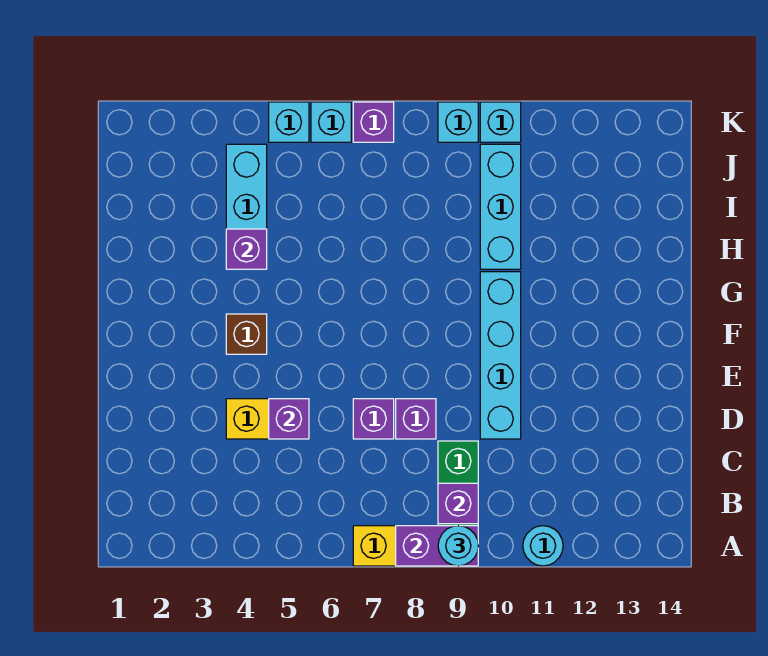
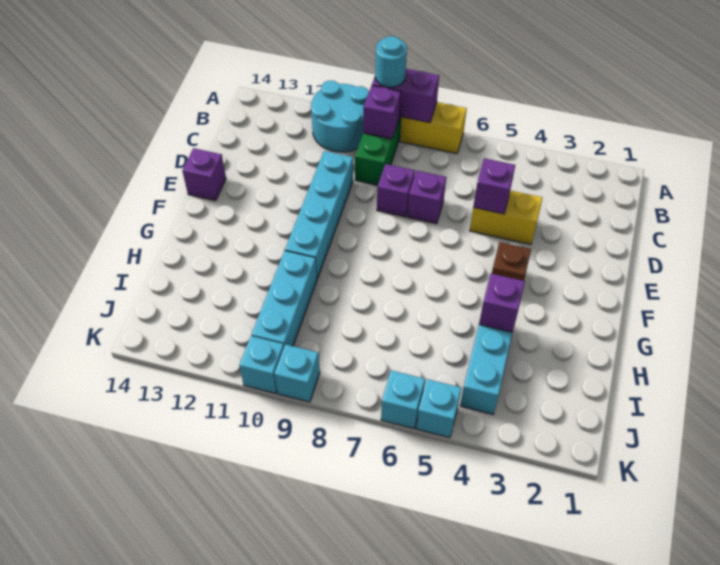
cyan round brick A11 level 1 -> cyan round brick A10:B11 level 1
purple brick K7 level 1 -> purple brick E14 level 1

